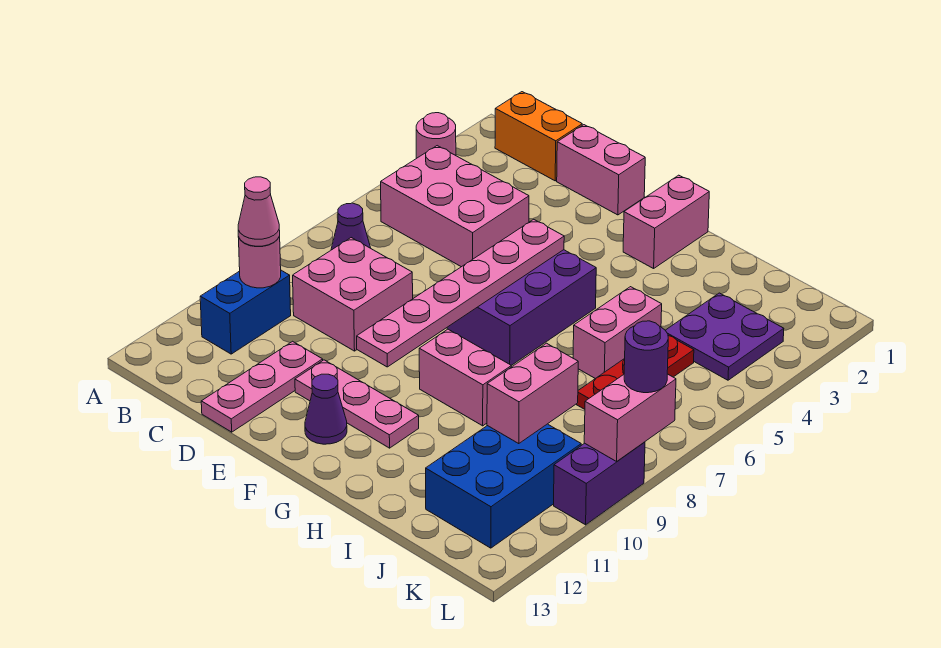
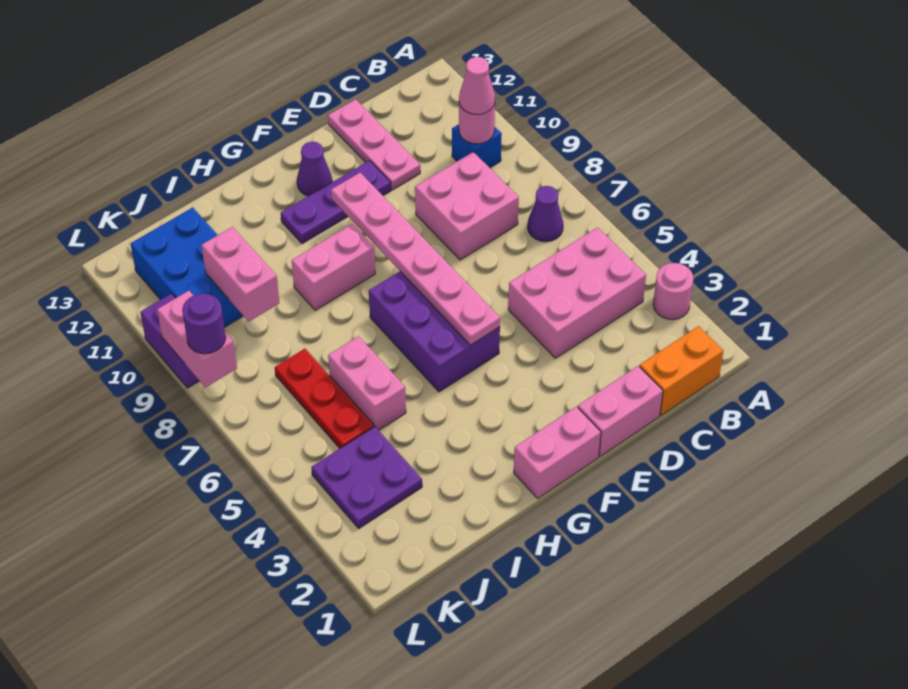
blue brick B10:B11 level 1 -> blue brick B10 level 1
pink plate E11:G11 level 1 -> purple plate E11:G11 level 1
pink brick G1:G2 level 1 -> pink brick F1:G1 level 1

